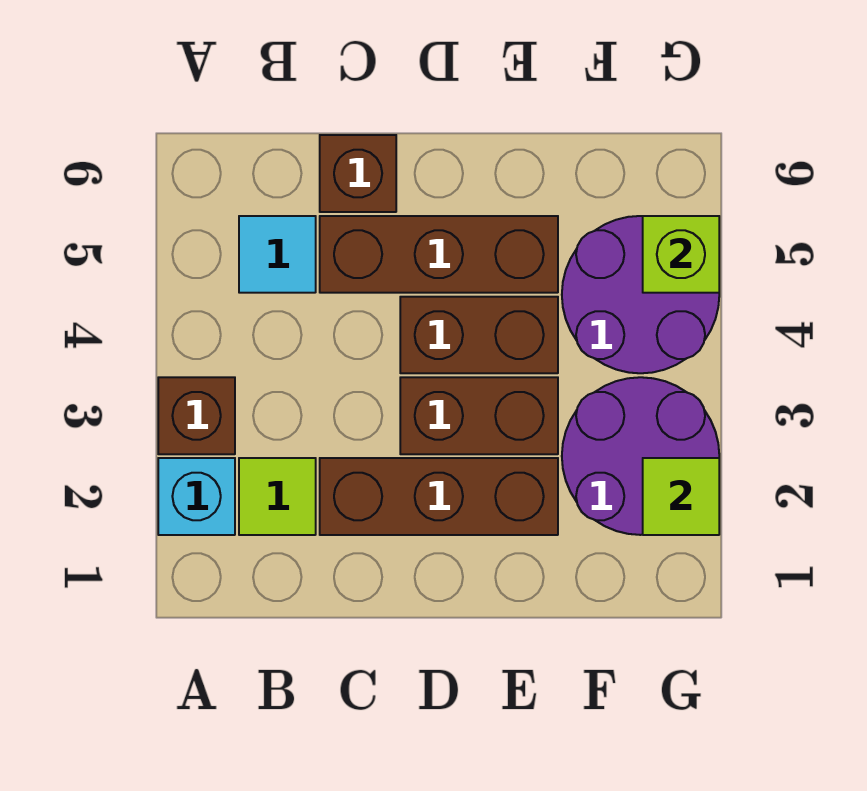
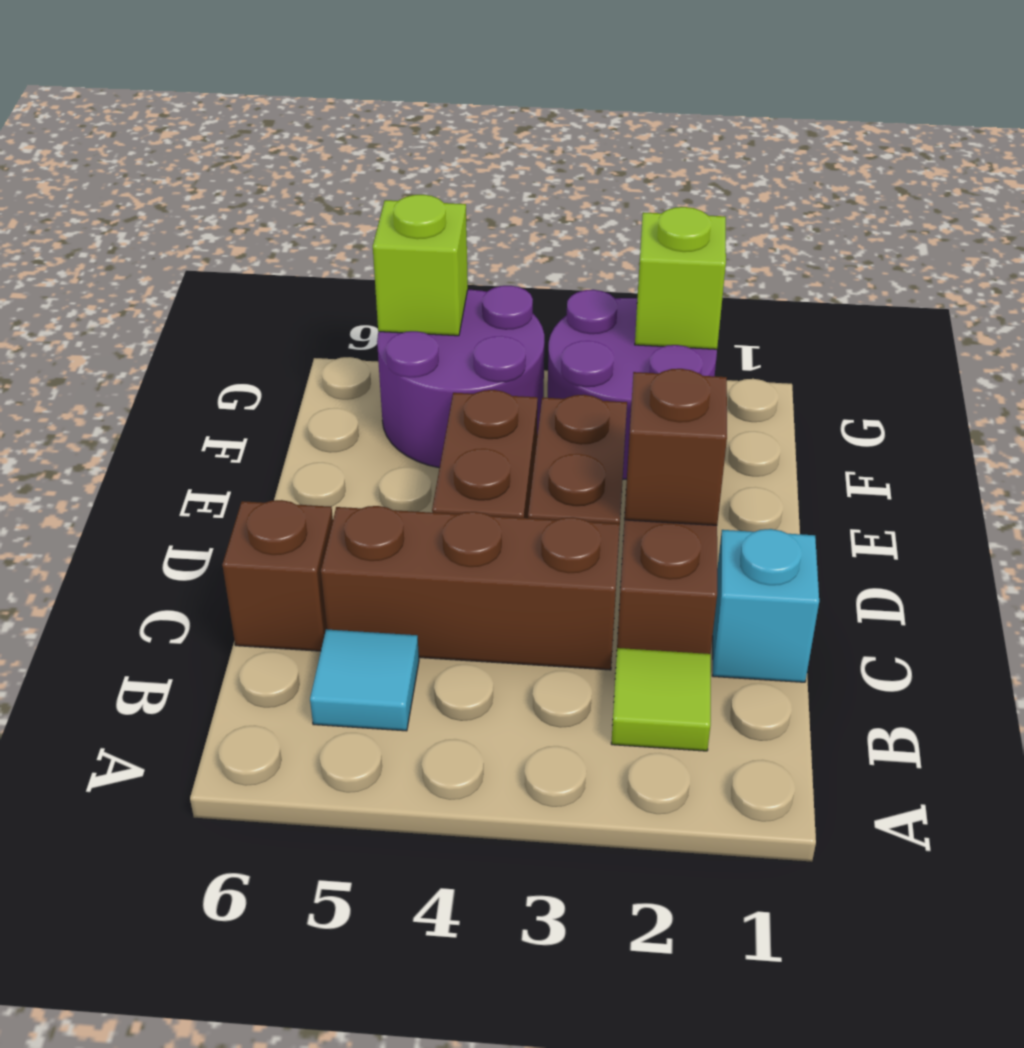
cyan brick A2 level 1 -> cyan brick C1 level 1
brown brick A3 level 1 -> brown brick D2 level 2
brown brick C5:E5 level 1 -> brown brick C3:C5 level 1
lime tile G2 level 2 -> lime brick G2 level 2

